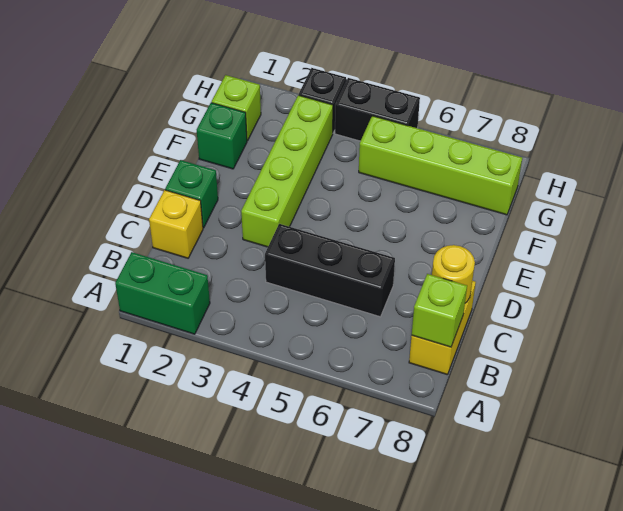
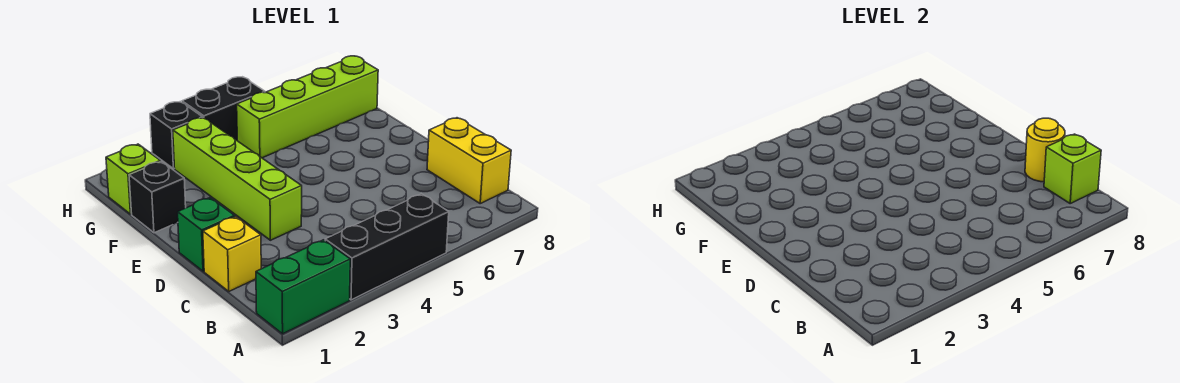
black brick C4:C6 level 1 -> black brick A3:A5 level 1
green brick F1 level 1 -> black brick F1 level 1

